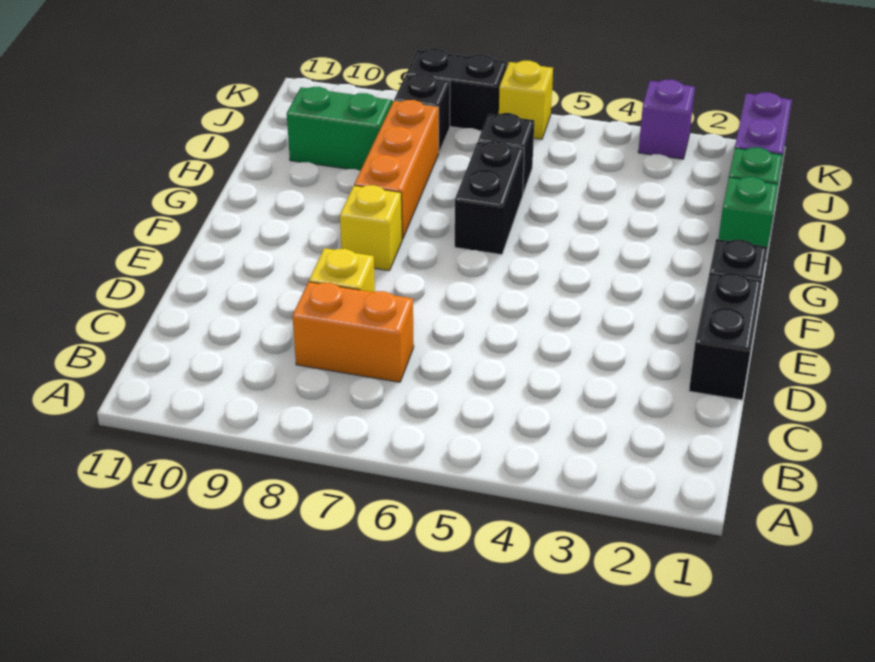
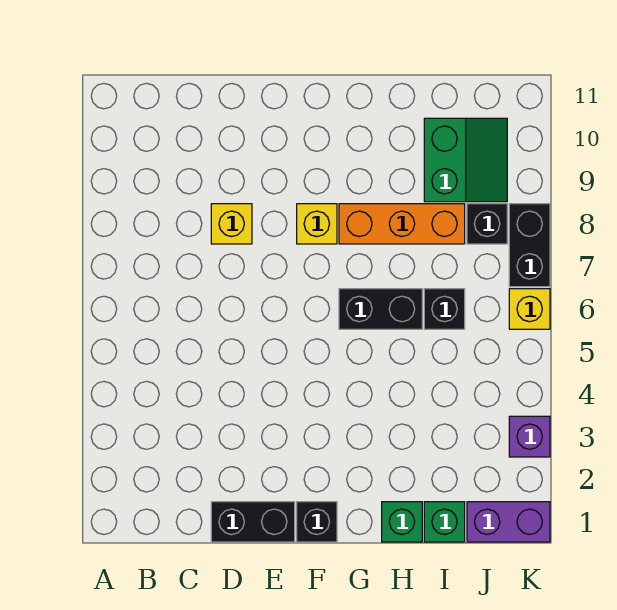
orange brick C7:C8 level 1 -> none

